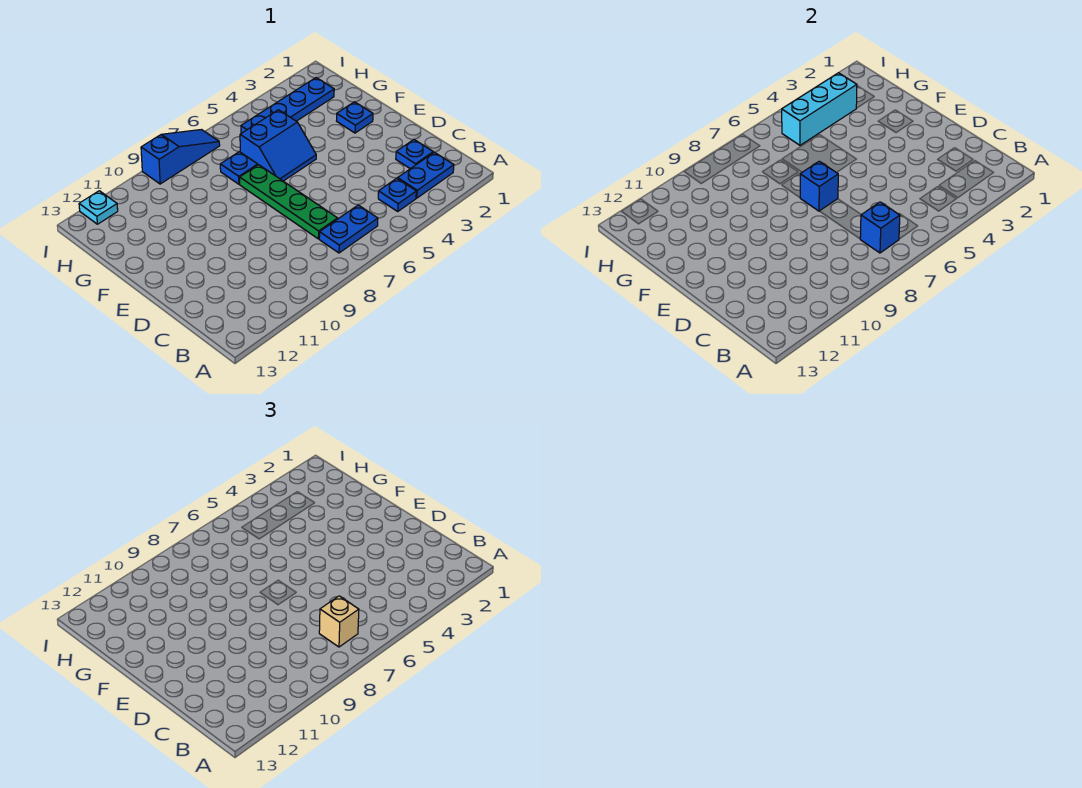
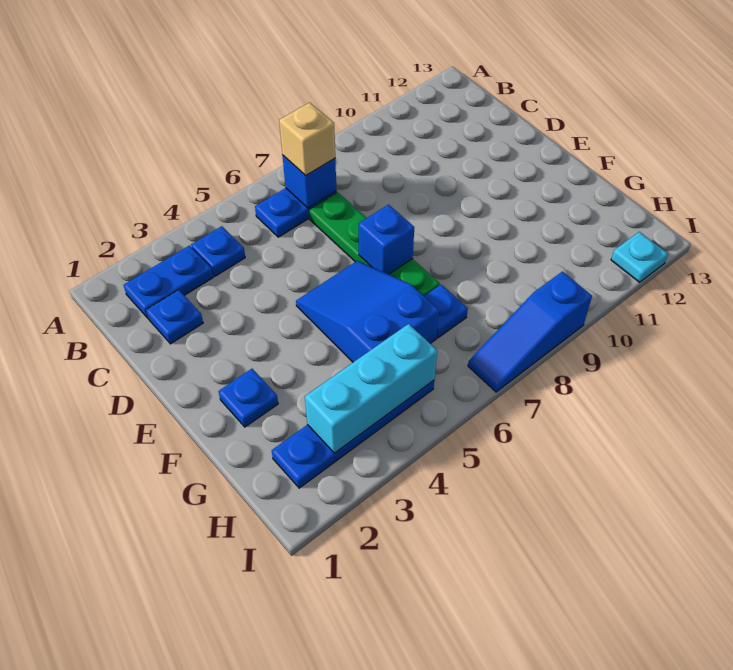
blue slope F5:G6 level 1 top G -> blue slope E5:G6 level 1 top G

